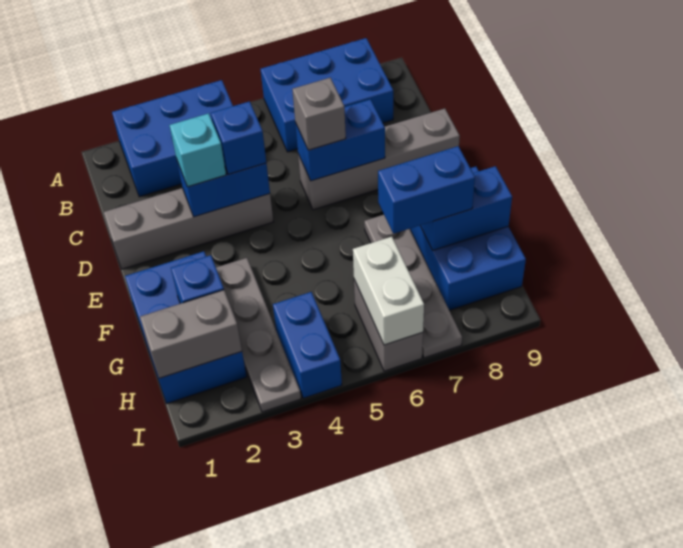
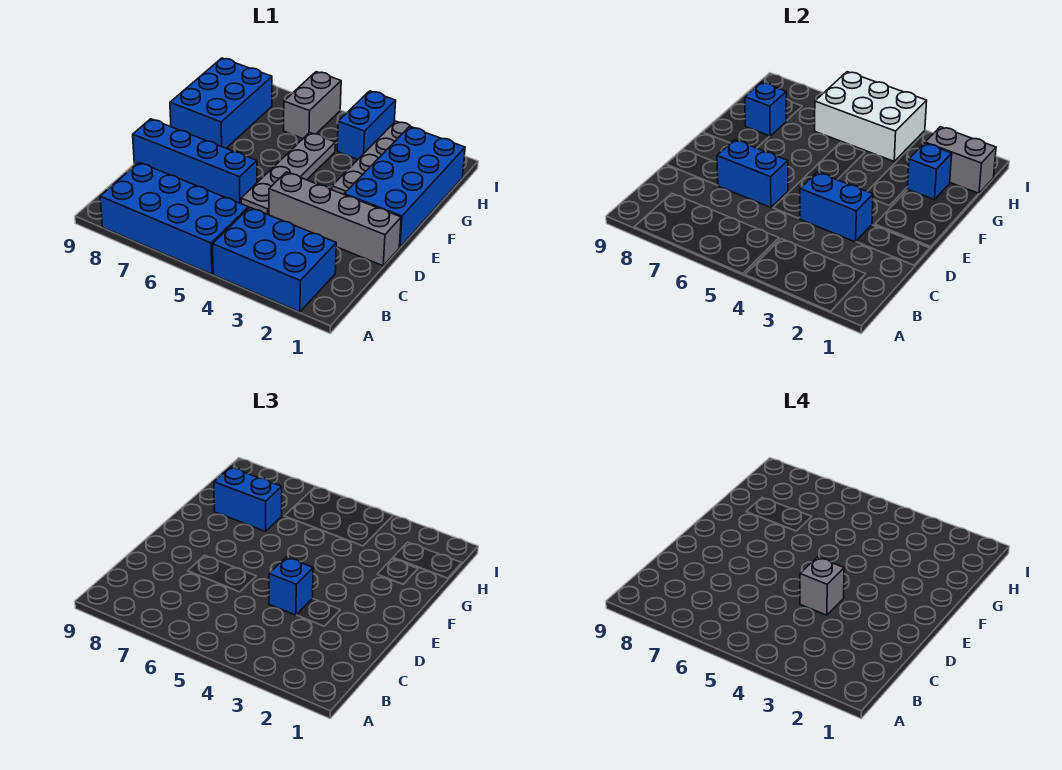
blue brick A6:B8 level 1 -> blue brick A5:B8 level 1
cyan brick D3 level 3 -> none
grey brick D6:D9 level 1 -> blue brick D6:D9 level 1
grey brick D6 level 3 -> grey brick D4 level 4
blue brick F1:H2 level 1 -> blue brick E1:H2 level 1
grey plate F7:I7 level 1 -> grey plate D5:G5 level 1
blue brick G8:G9 level 2 -> blue brick G8 level 2
white brick H6:I6 level 2 -> white brick H4:I6 level 2

